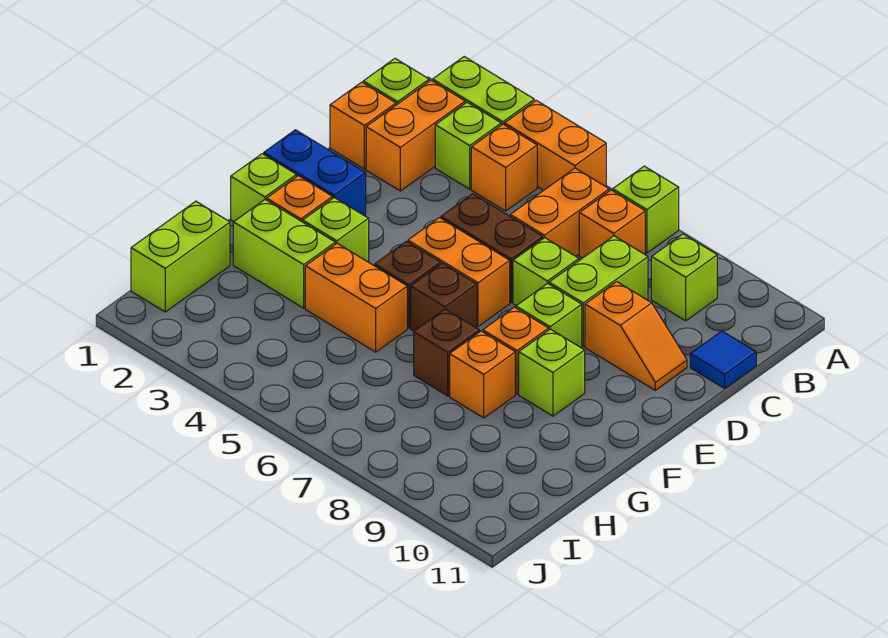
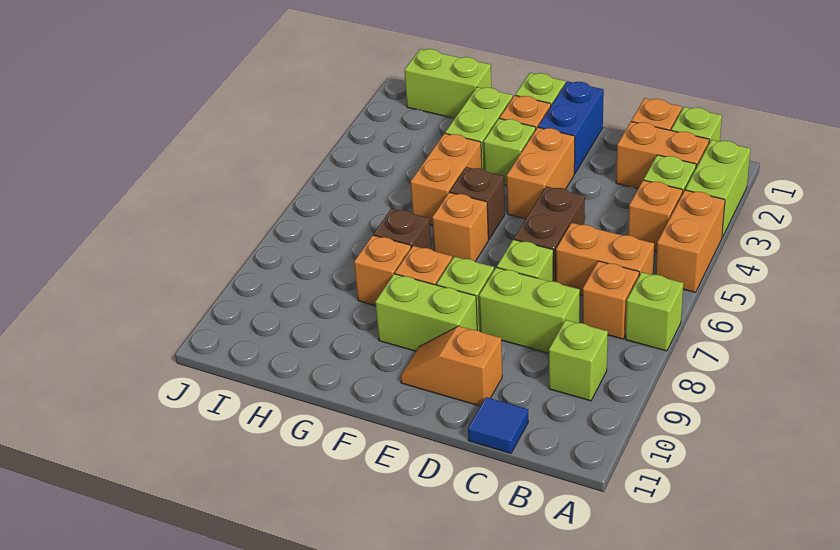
orange slope D9:D10 level 1 top 9 -> orange slope D10:E10 level 1 top D
orange brick E5:E6 level 1 -> orange brick E3:E4 level 1
brown brick F6 level 1 -> orange brick F6 level 1
lime brick F9 level 1 -> lime brick E9:F9 level 1

